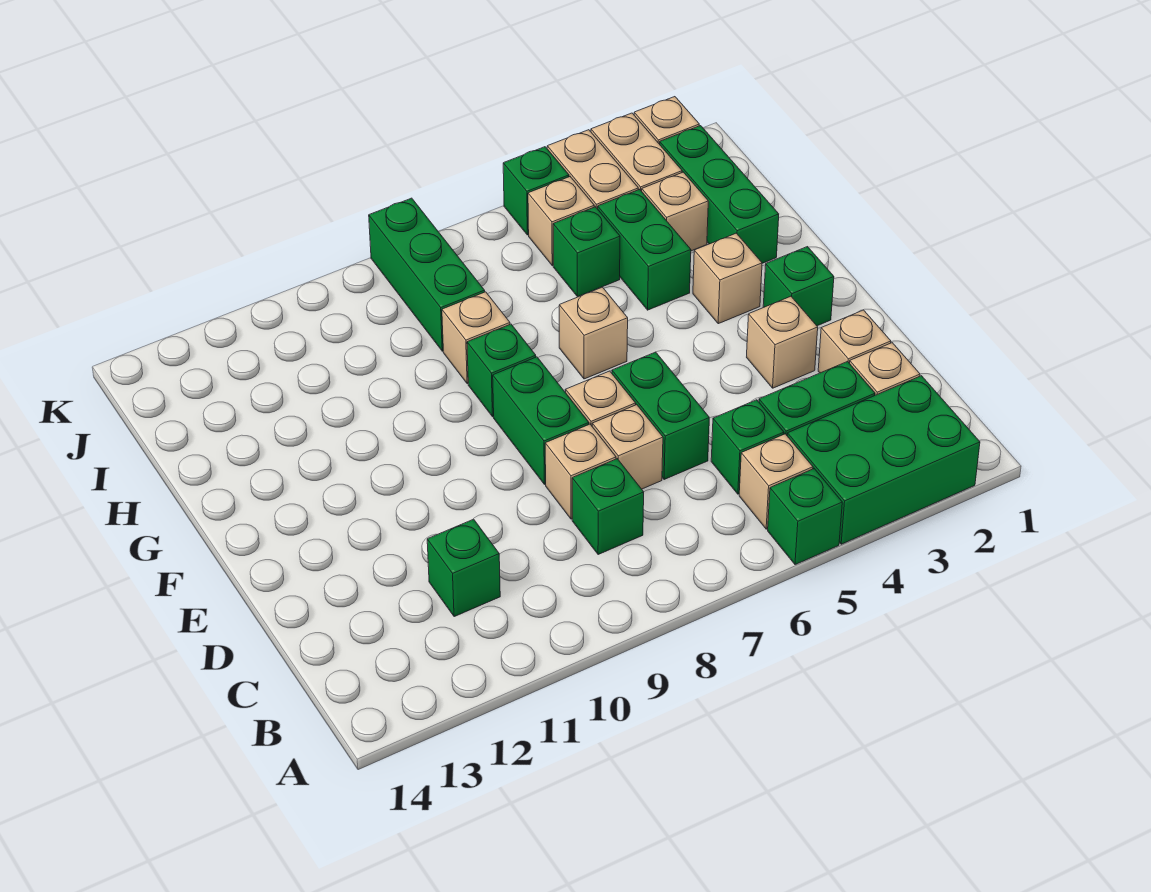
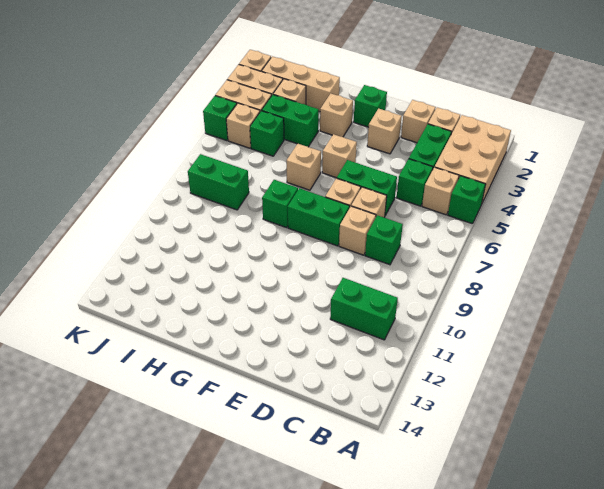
green brick A2:B4 level 1 -> tan brick A2:B4 level 1
green brick C11 level 1 -> green brick B11:C11 level 1
green brick H2:J2 level 1 -> tan brick H2:J2 level 1
tan brick H8 level 1 -> tan brick F5 level 1
green brick I8:K8 level 1 -> green brick I8:J8 level 1

